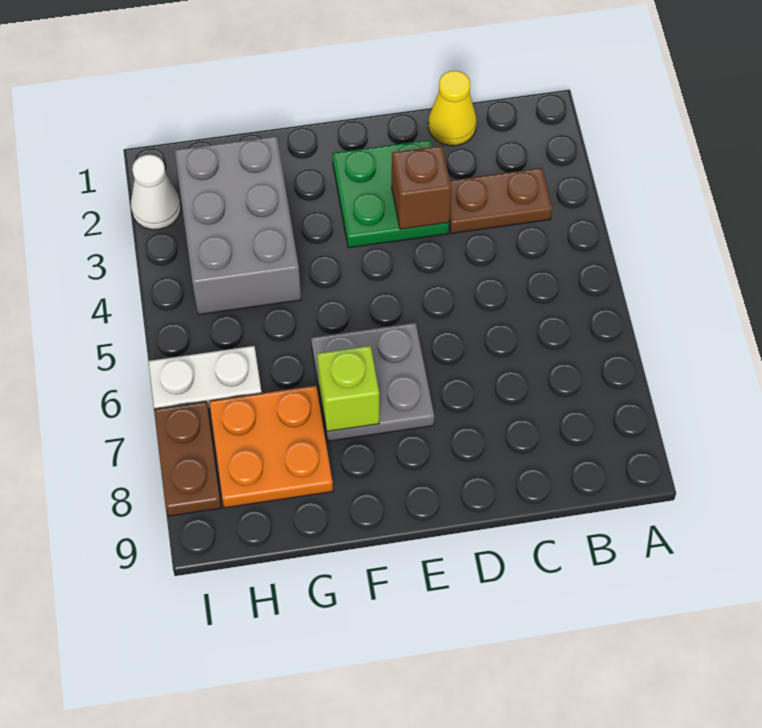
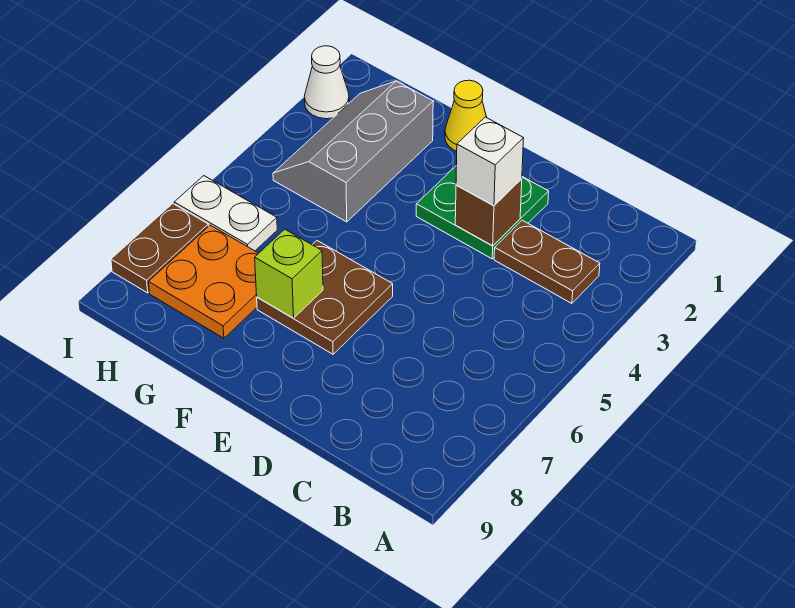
yellow cone C1 level 1 -> yellow cone F1 level 1
none -> white brick D3 level 3
grey plate E6:F7 level 1 -> brown plate E6:F7 level 1
grey brick G2:H4 level 1 -> grey slope G2:H4 level 1 top G

